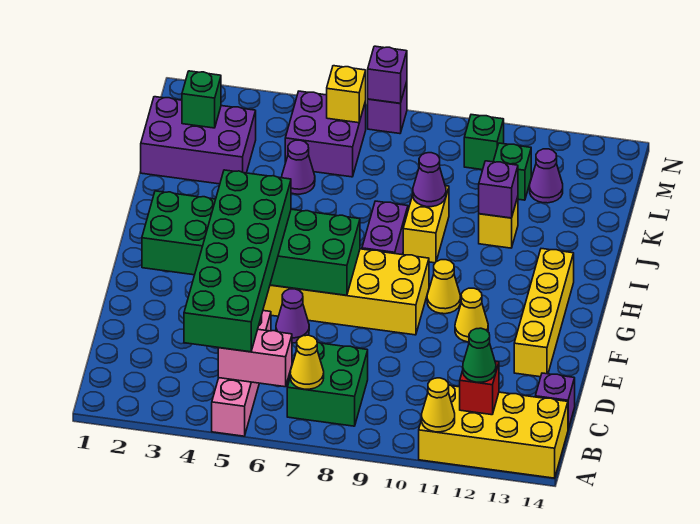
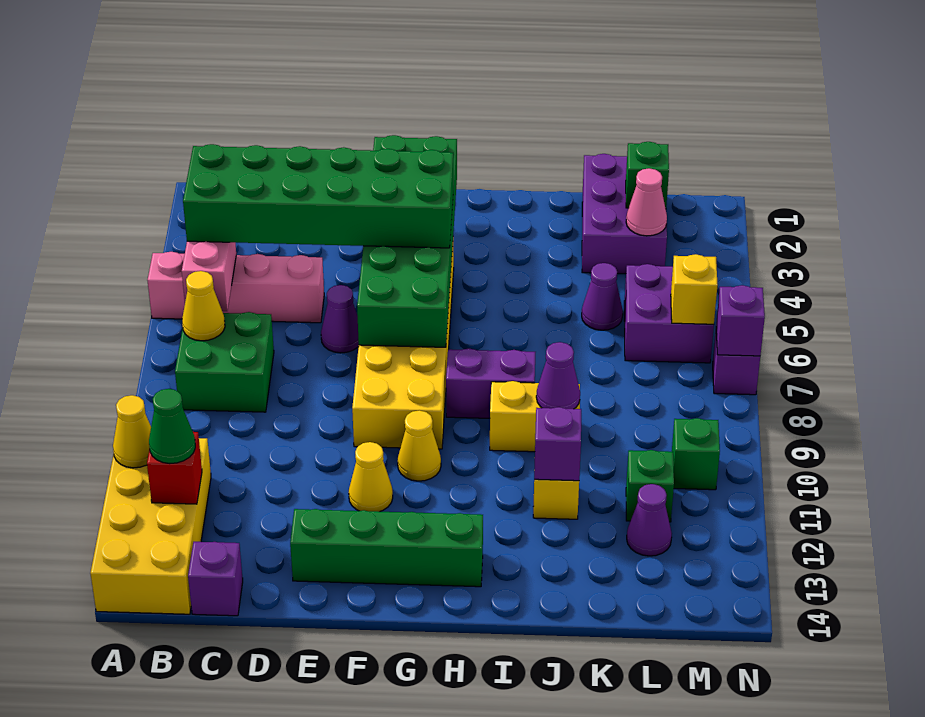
yellow brick E13:H13 level 1 -> green brick E13:H13 level 1
none -> pink cone L3 level 2

